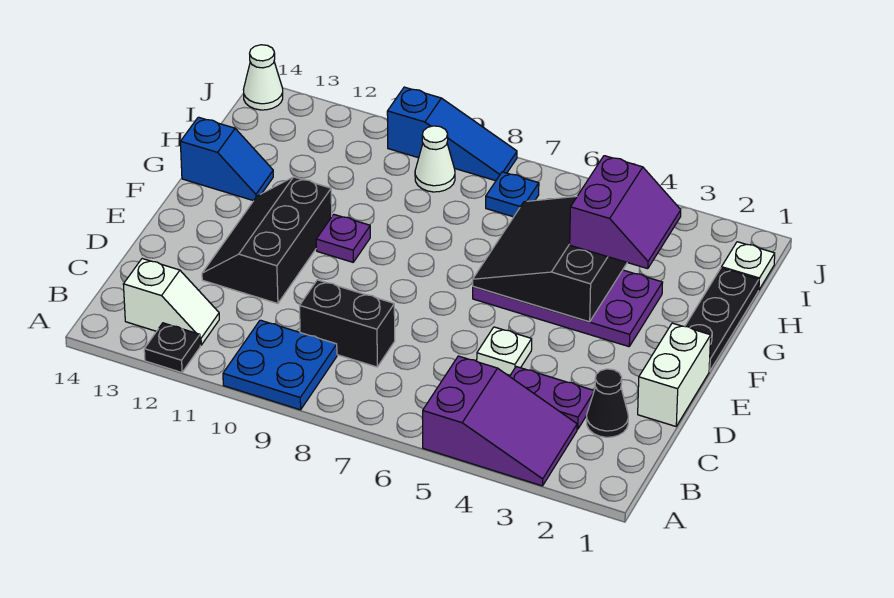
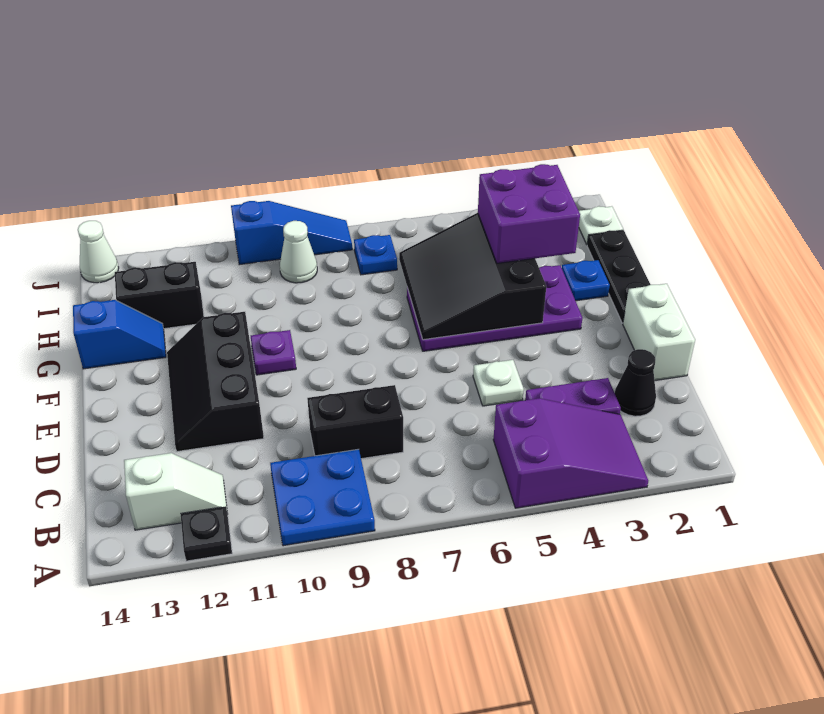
none -> blue plate G2 level 1
purple slope G3:H4 level 3 top 4 -> purple brick G3:H4 level 3
none -> black brick H12:H13 level 1

